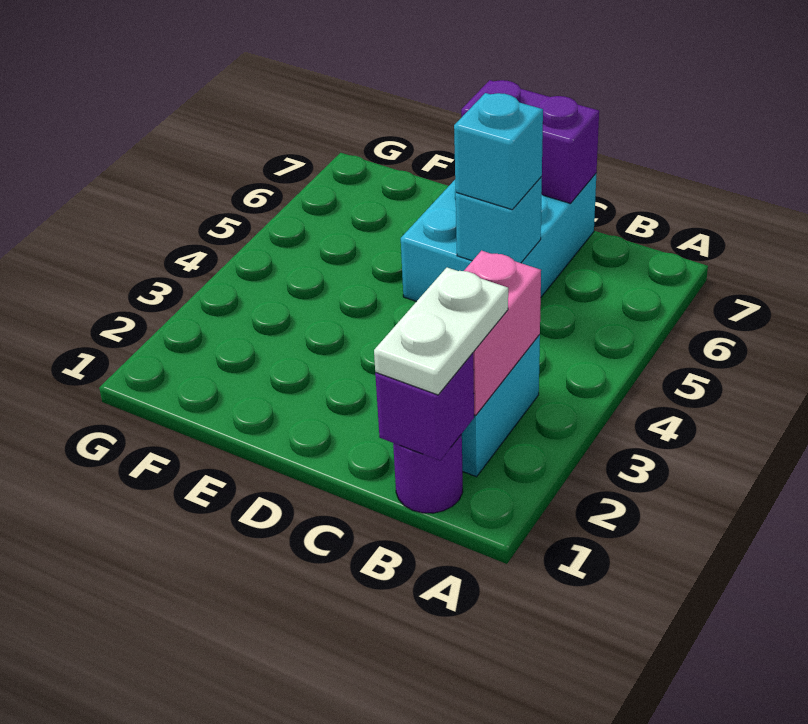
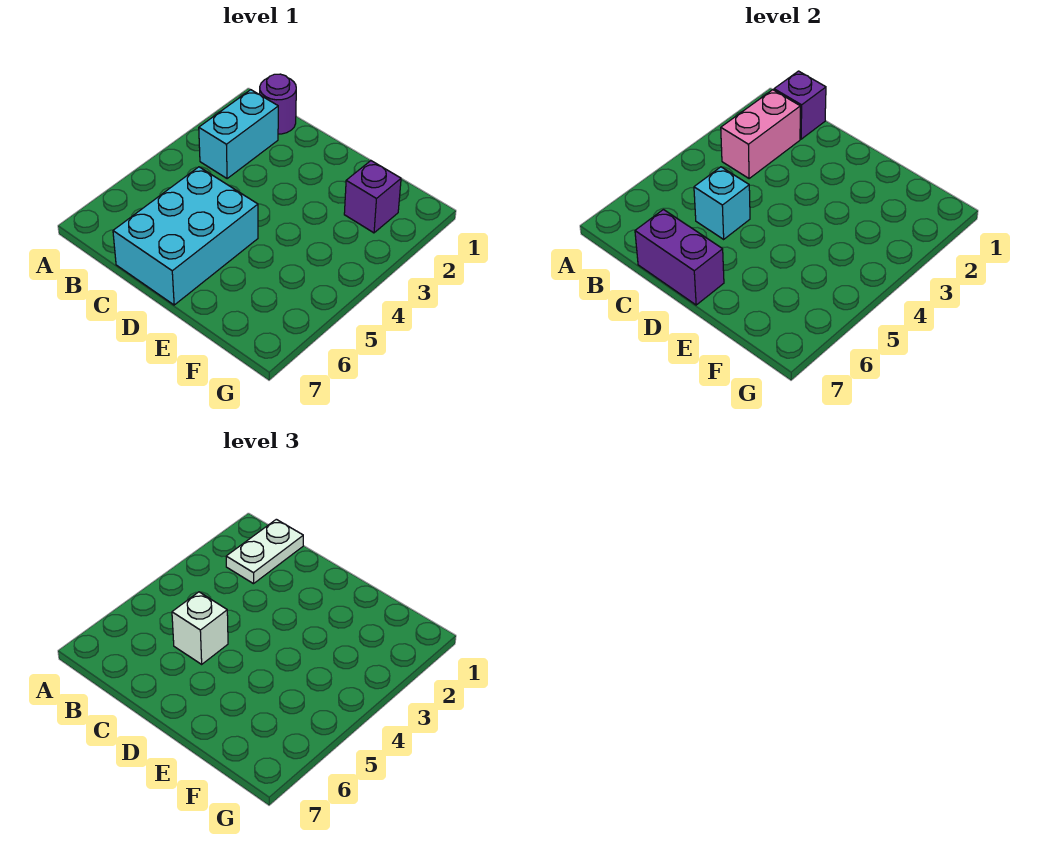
cyan brick C5 level 3 -> white brick C5 level 3
none -> purple brick F2 level 1

